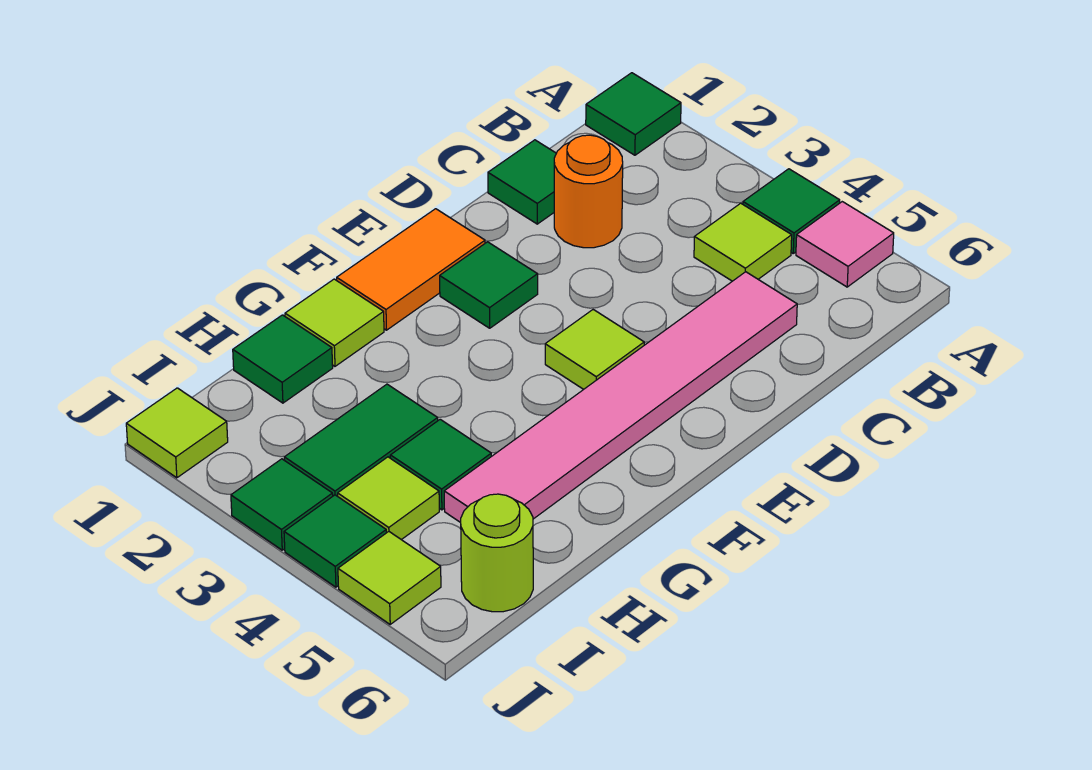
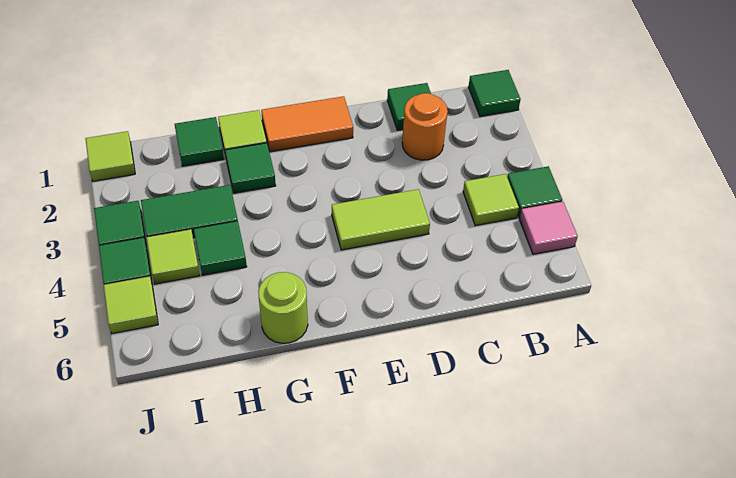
pink tile C5:H5 level 1 -> none
green tile E2 level 1 -> green tile G2 level 1
lime tile E4 level 1 -> lime tile D4:E4 level 1
lime round brick I6 level 1 -> lime round brick G6 level 1

